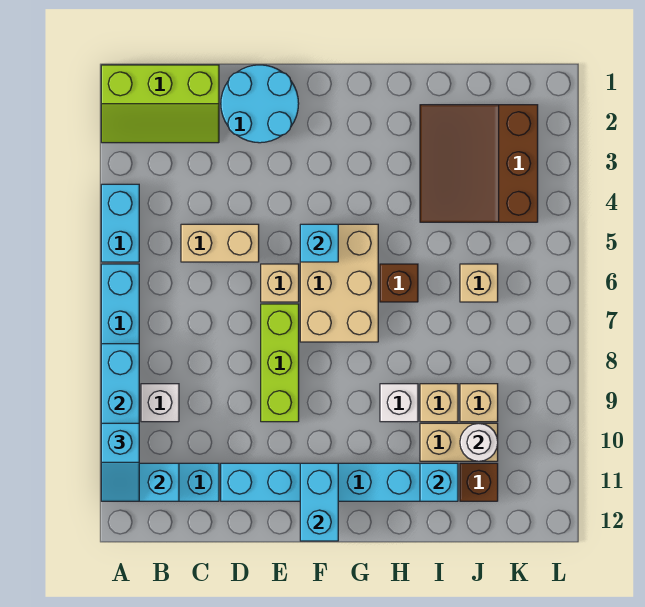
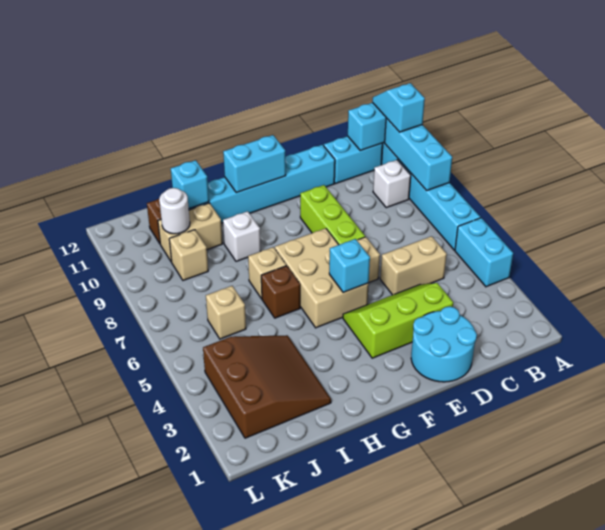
lime slope A1:C2 level 1 top 1 -> lime slope D3:F4 level 1 top 3
cyan brick F11:F12 level 2 -> cyan brick F11:G11 level 2
tan brick I9 level 1 -> tan brick H7 level 1

